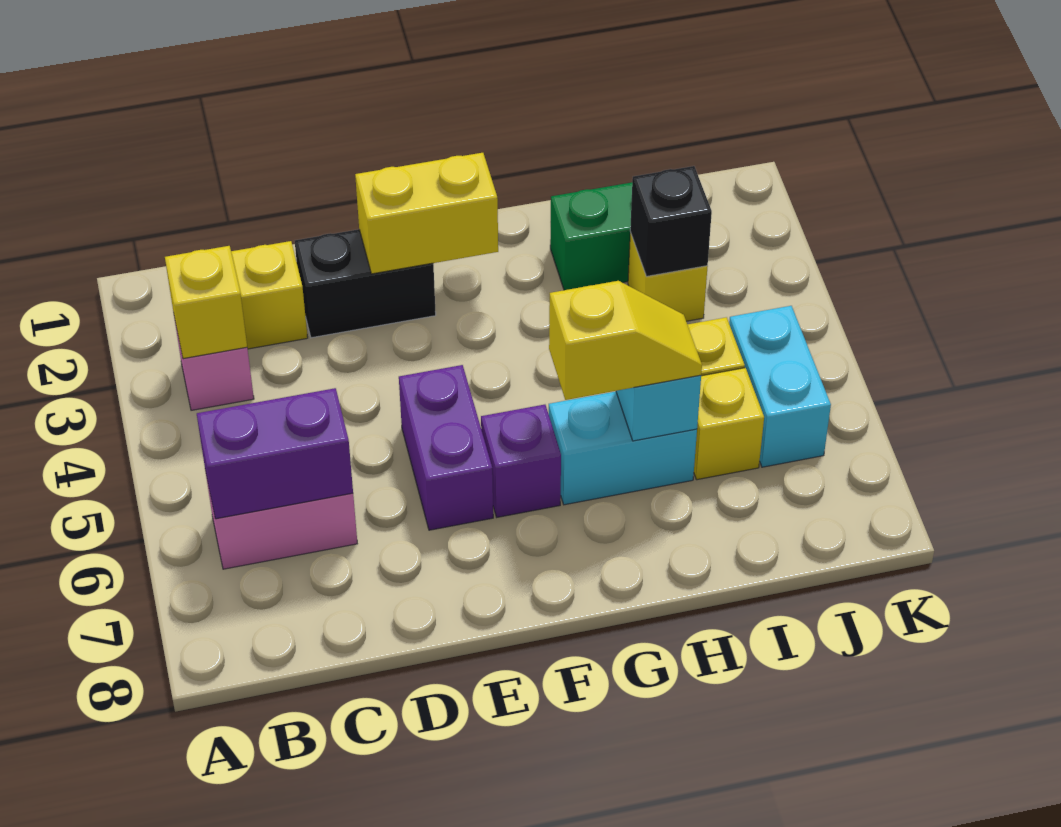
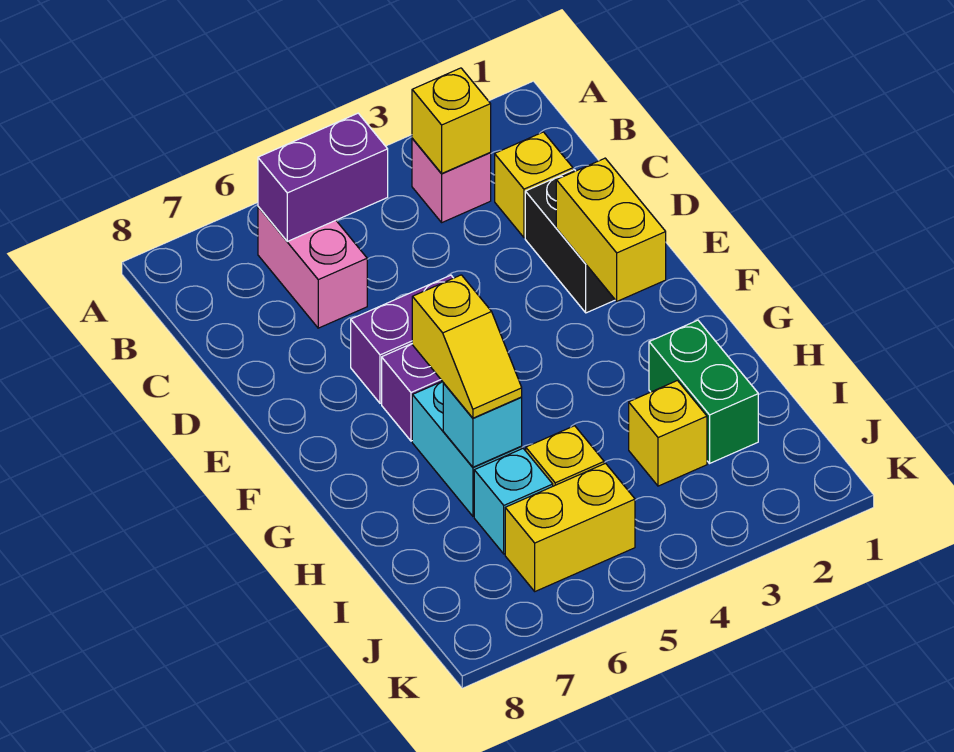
purple brick B6:C6 level 2 -> purple brick B5:B6 level 2
black brick I3 level 2 -> none
yellow brick I6 level 1 -> cyan brick I6 level 1
cyan brick J5:J6 level 1 -> yellow brick J5:J6 level 1

